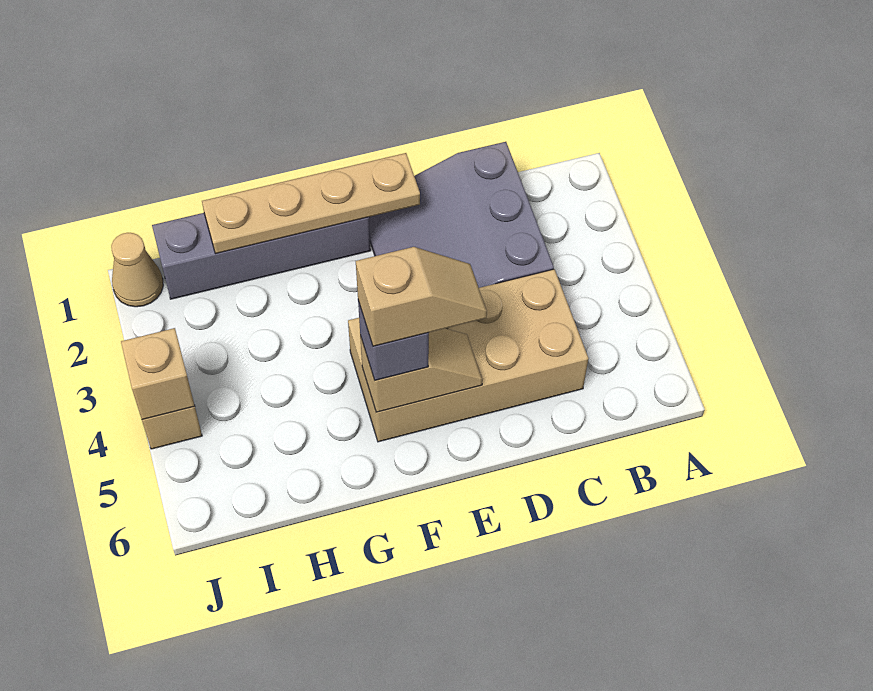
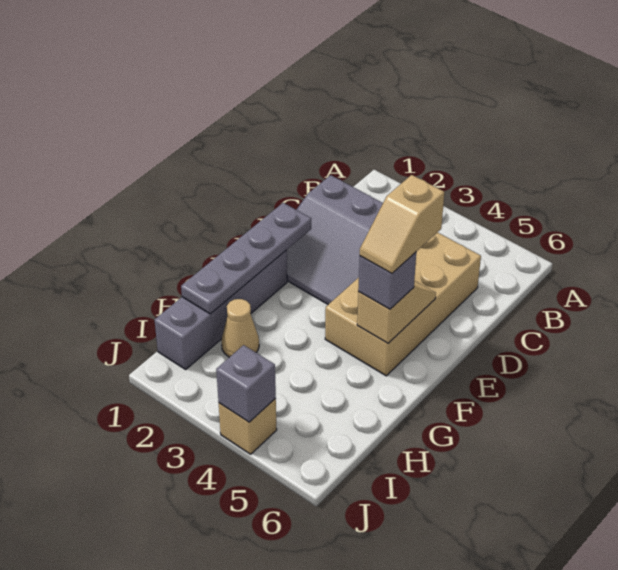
tan plate E1:H1 level 2 -> grey plate E1:H1 level 2
tan slope E5:F5 level 4 top F -> tan slope E5:F5 level 4 top E
tan cone J1 level 1 -> tan cone H2 level 1
tan brick J4 level 2 -> grey brick J4 level 2

